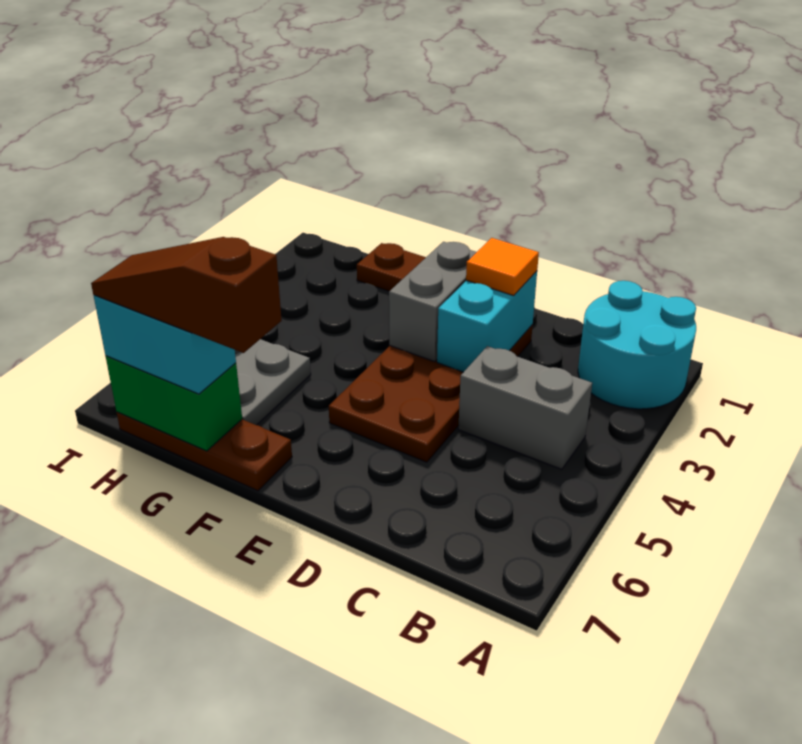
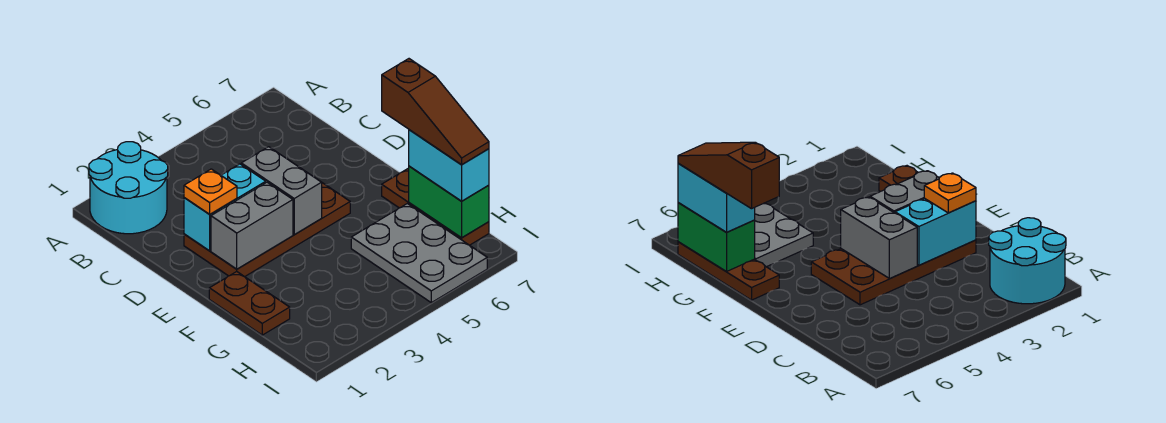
grey brick B4:C4 level 1 -> grey brick D4:E4 level 2
orange tile D2 level 3 -> orange plate D2 level 3

